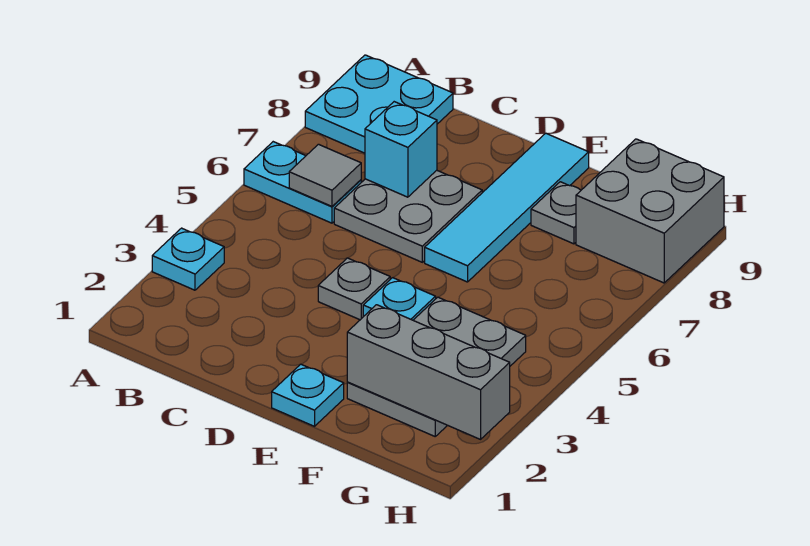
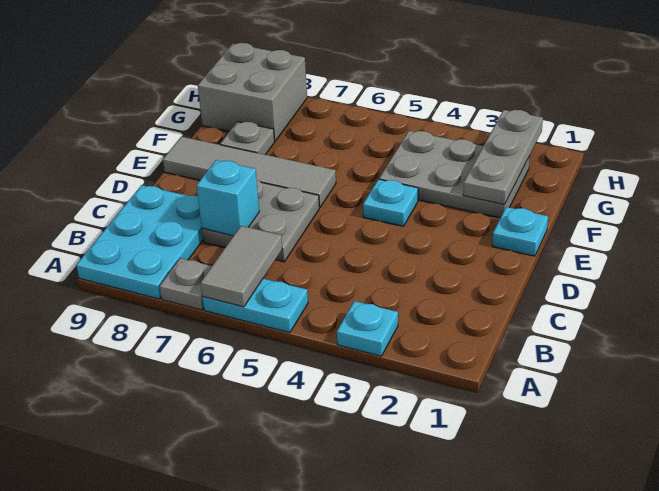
cyan plate A6:B6 level 1 -> cyan plate A5:A6 level 1
cyan plate A8:B9 level 1 -> cyan plate A8:C9 level 1
grey tile B6 level 2 -> grey tile A6:B6 level 2
grey plate D4 level 1 -> grey plate A7 level 1
cyan tile E6:E9 level 1 -> grey tile E6:E9 level 1
grey brick F2:H2 level 2 -> grey plate F2:H2 level 2

